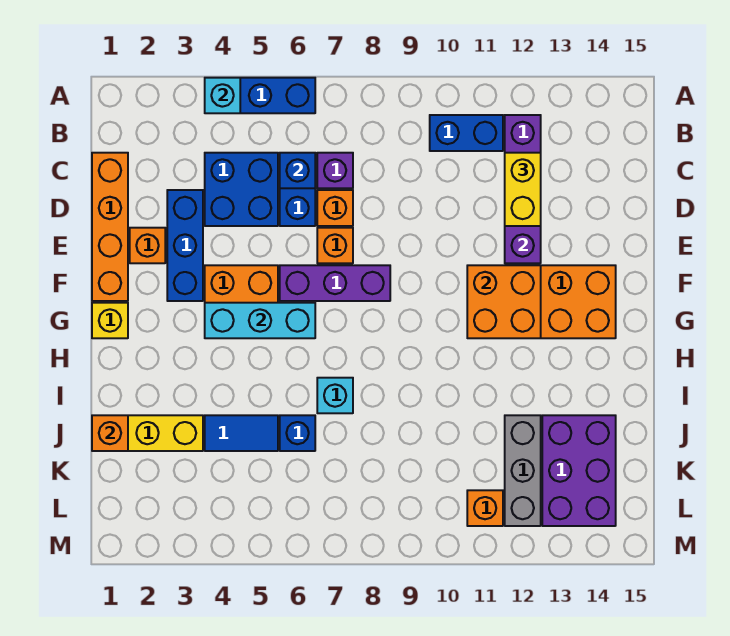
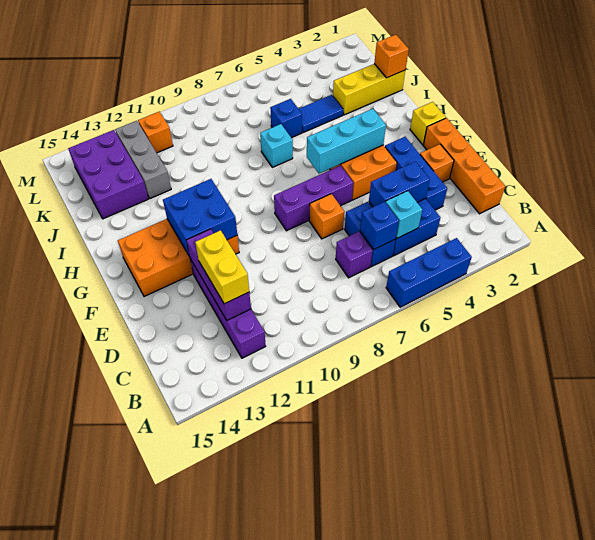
cyan brick A4 level 2 -> cyan brick C5 level 2
blue brick B10:B11 level 1 -> blue brick D4:D5 level 2
orange brick D7 level 1 -> none
orange brick F11:G12 level 2 -> blue brick F11:G12 level 2

